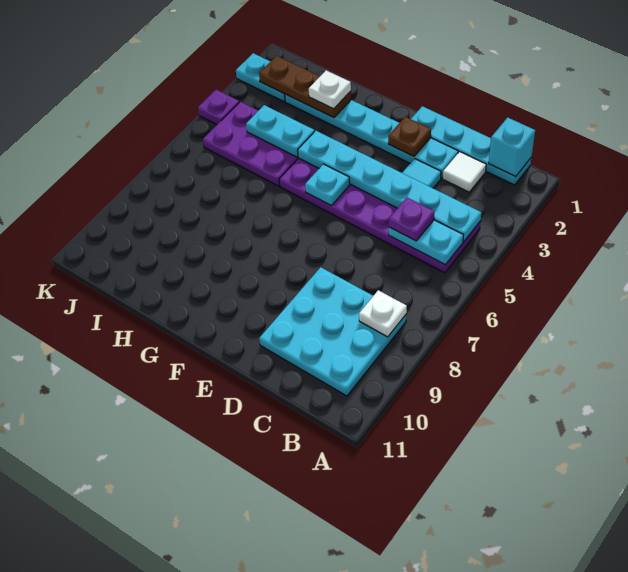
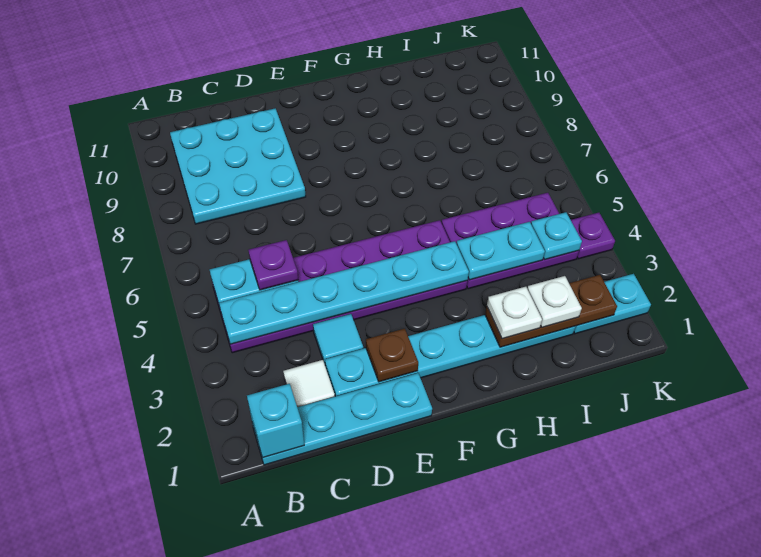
white plate B8 level 2 -> white plate I2 level 3
cyan plate F5 level 2 -> cyan plate J4 level 2

